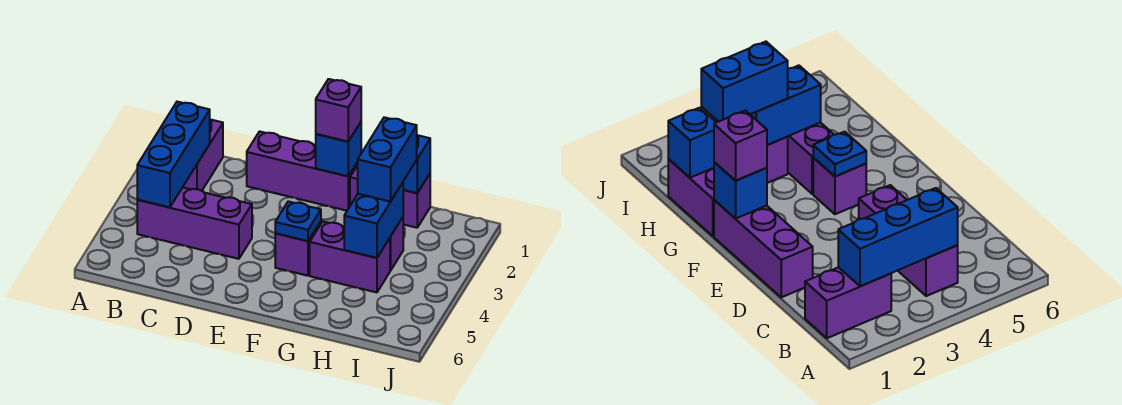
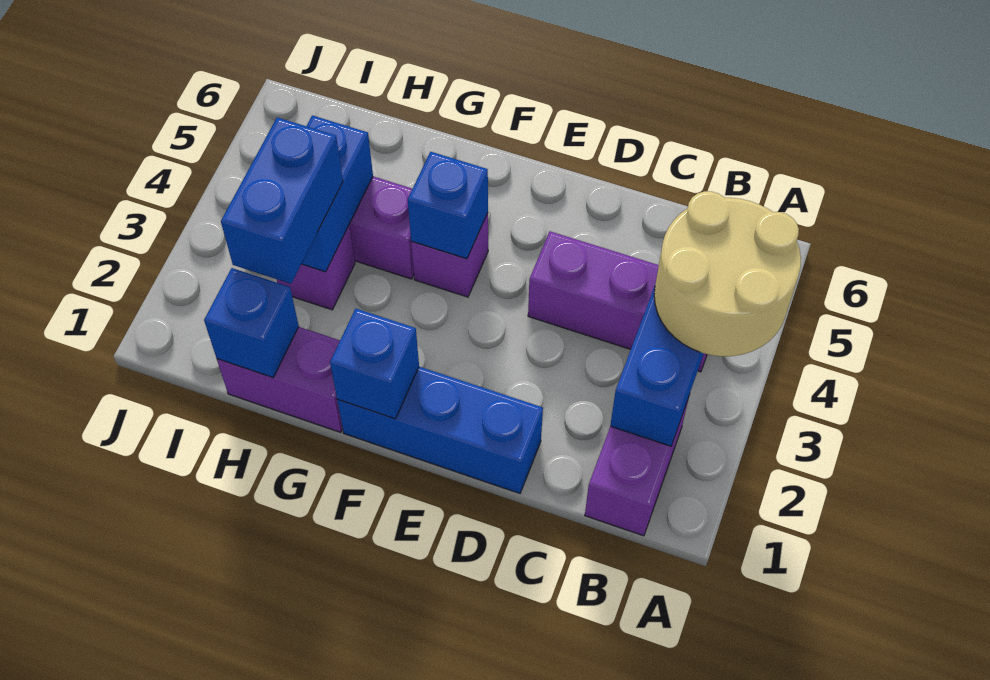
none -> tan round brick A3:B4 level 3
purple brick D1:F1 level 1 -> blue brick D1:F1 level 1
purple brick F1 level 3 -> none
blue plate F4 level 2 -> blue brick F4 level 2

